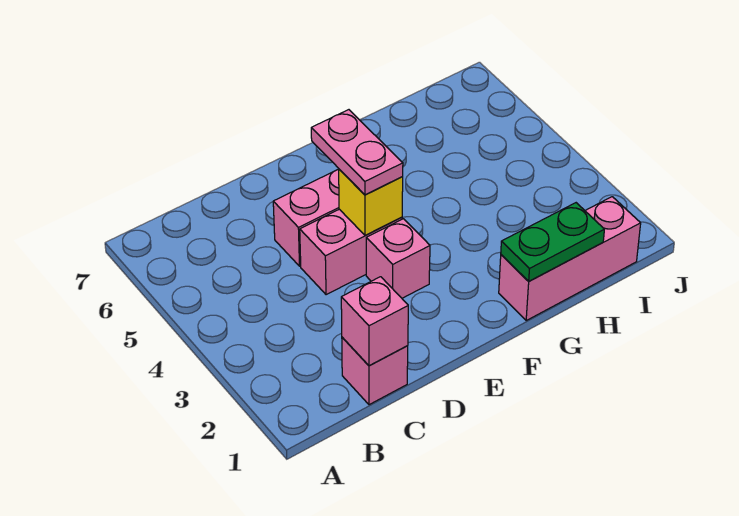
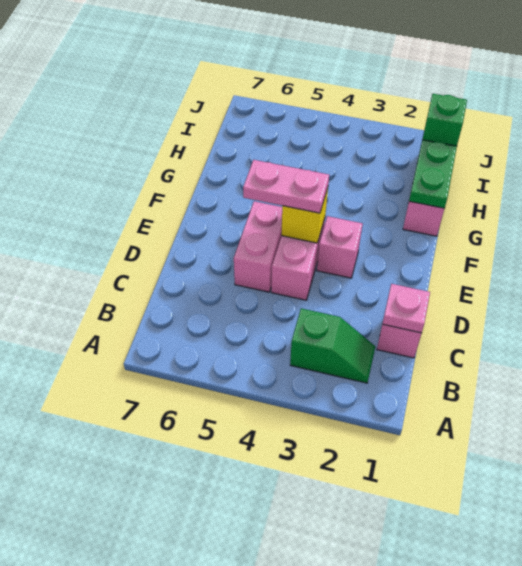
none -> green slope B2:B3 level 1 top 3
pink brick C1 level 2 -> pink plate C1 level 2
none -> green brick I1 level 2

